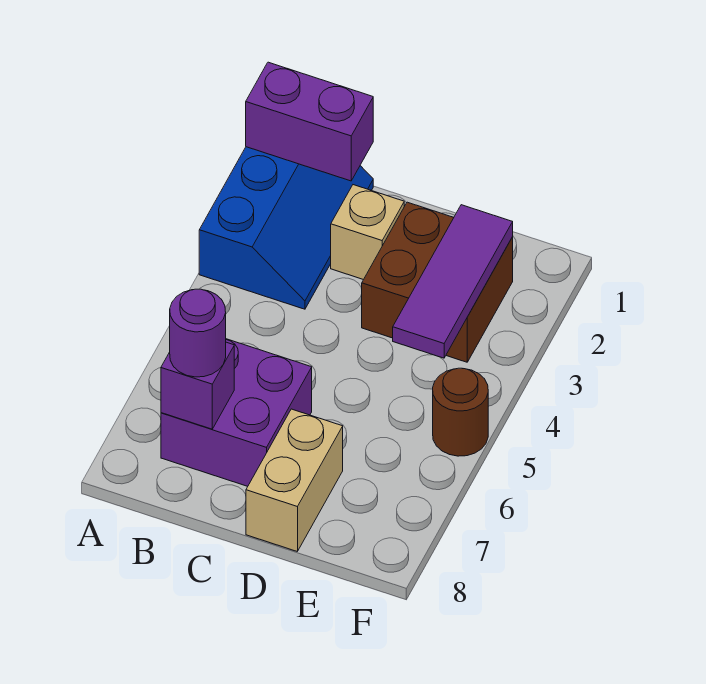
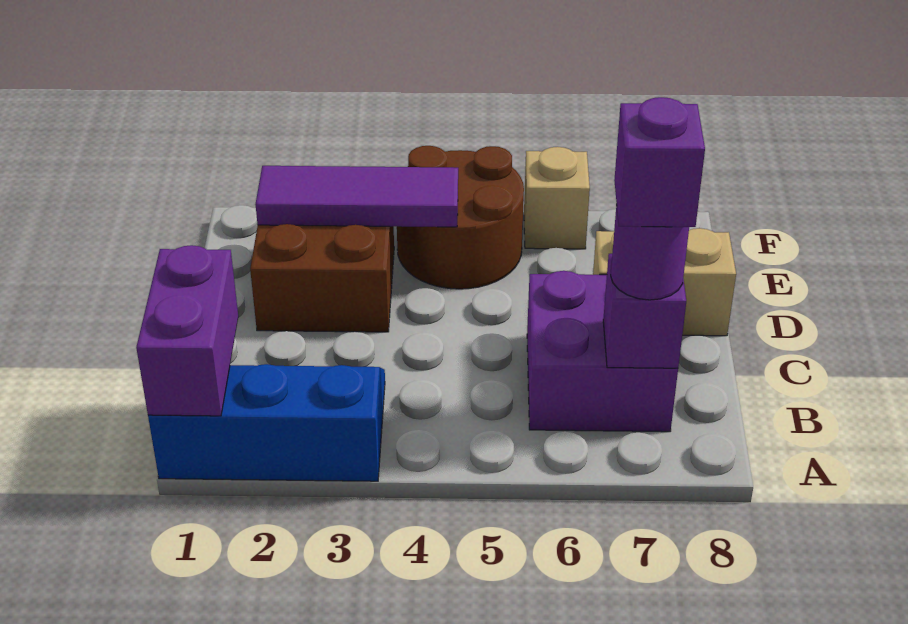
none -> purple brick B7 level 4
tan brick C2 level 1 -> tan brick F6 level 1
brown round brick F5 level 1 -> brown round brick E4:F5 level 1

